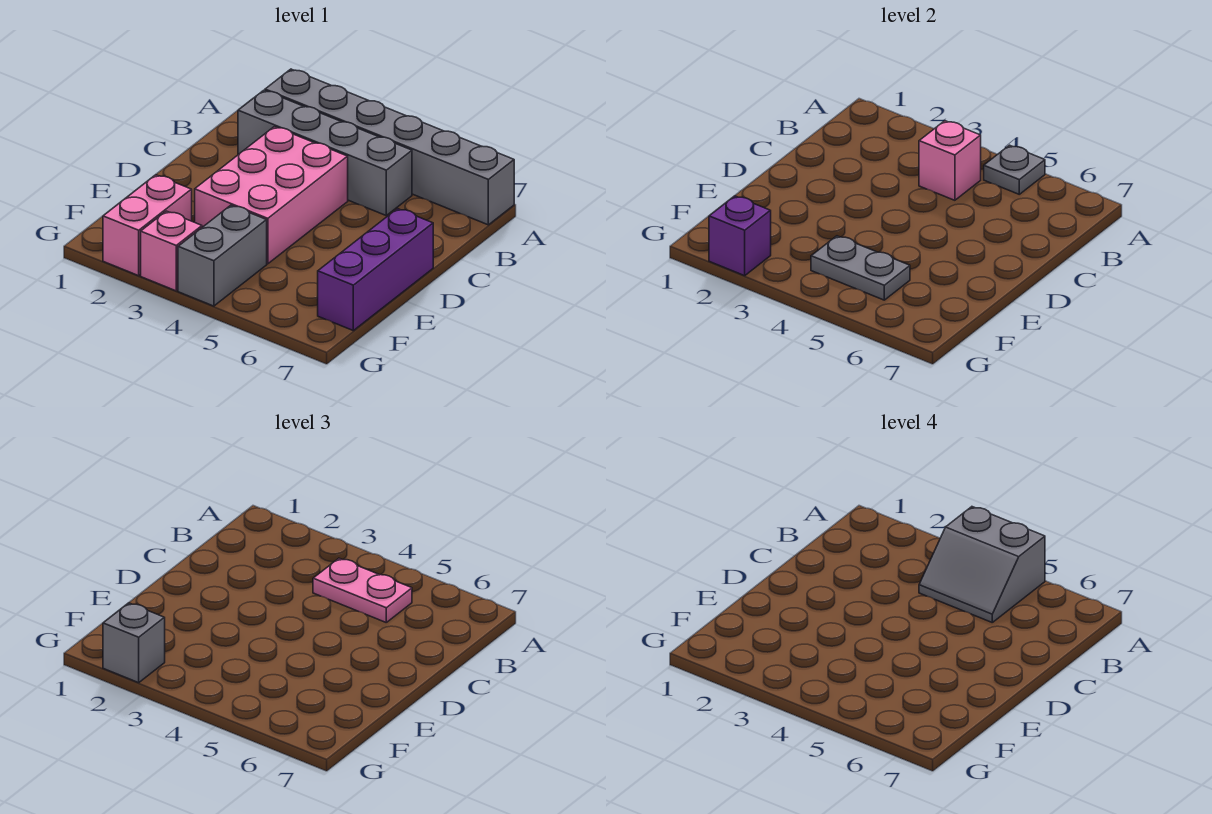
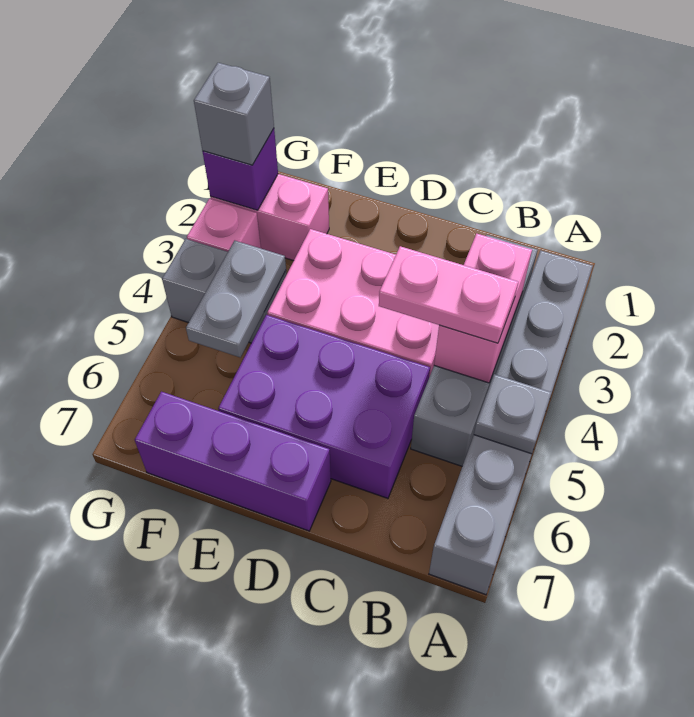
grey slope A4:B5 level 4 top A -> none
pink brick B4 level 2 -> pink brick B3:B4 level 2
pink plate B4:B5 level 3 -> pink plate B4:C4 level 3
none -> purple brick C5:E6 level 1

